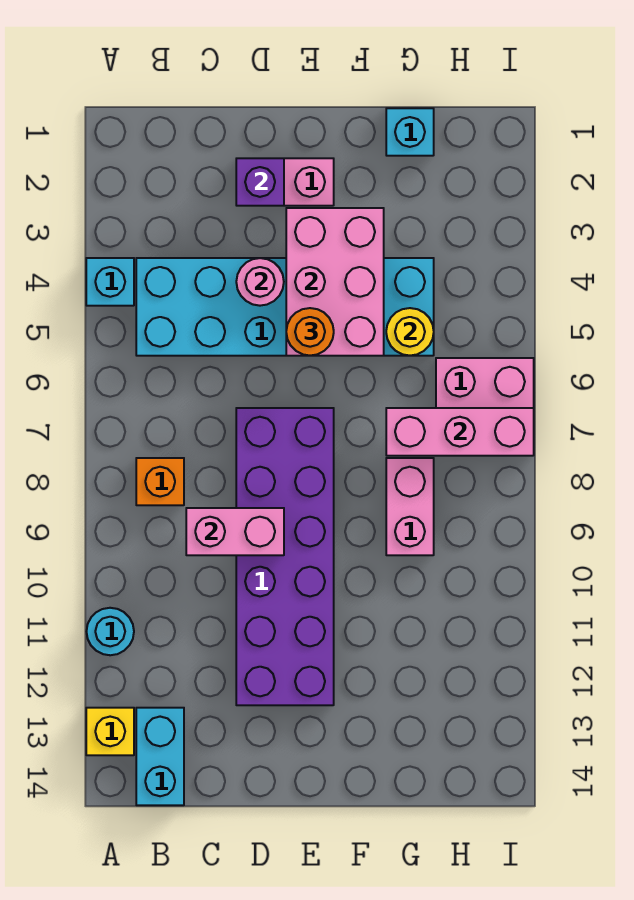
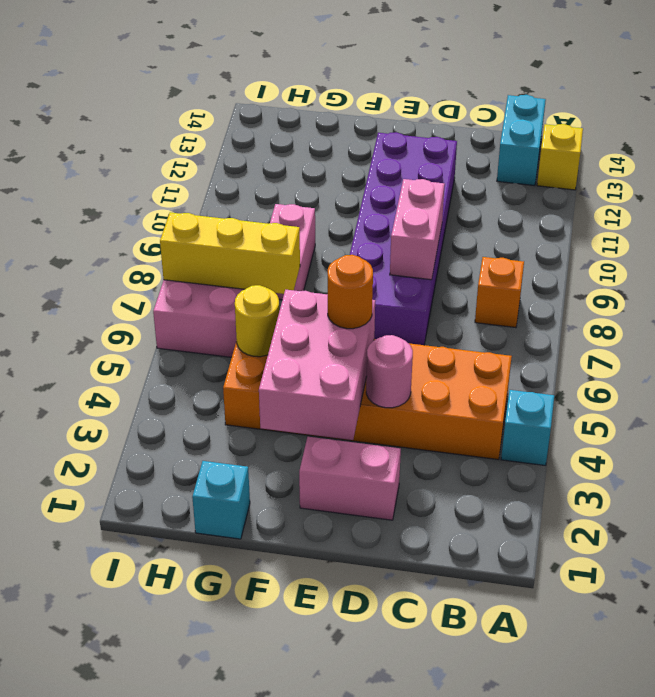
cyan round brick A11 level 1 -> none
cyan brick B4:G5 level 1 -> orange brick B4:G5 level 1
pink brick C9:D9 level 2 -> pink brick D8:D9 level 2
purple brick D2 level 2 -> none
pink brick G7:I7 level 2 -> yellow brick G7:I7 level 2

